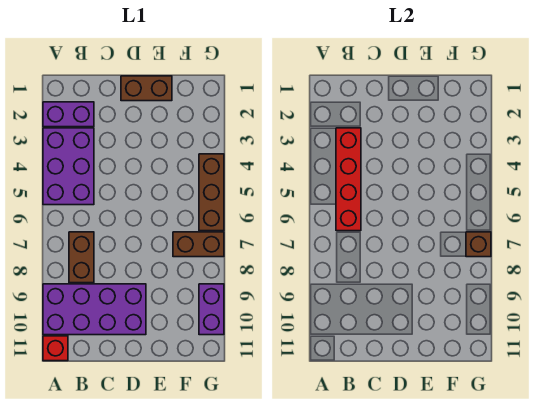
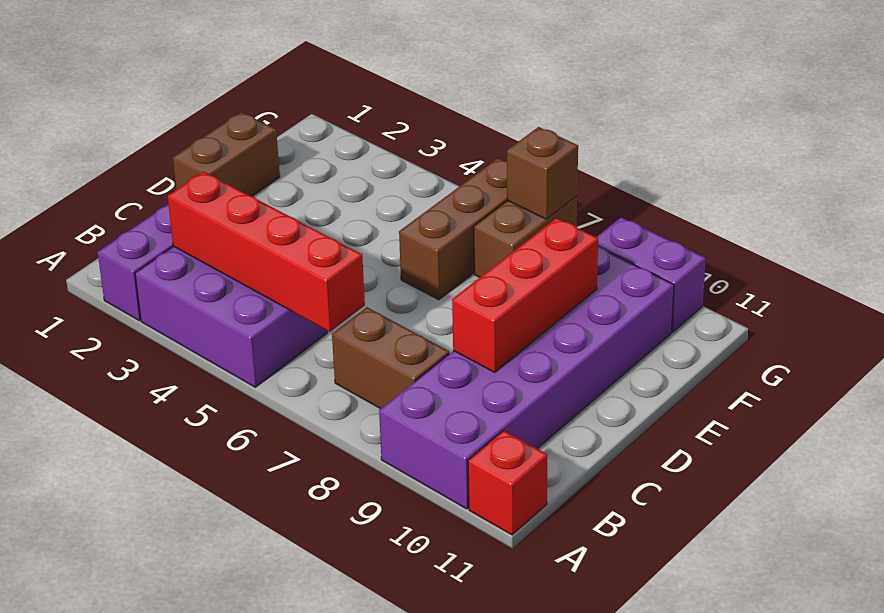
purple brick A9:D10 level 1 -> purple brick A9:F10 level 1
none -> red brick C9:E9 level 2
brown brick G4:G6 level 1 -> brown brick E6:G6 level 1

